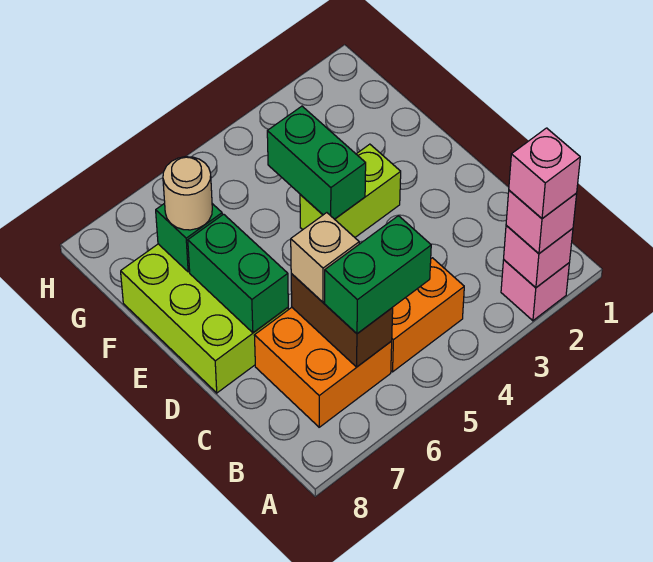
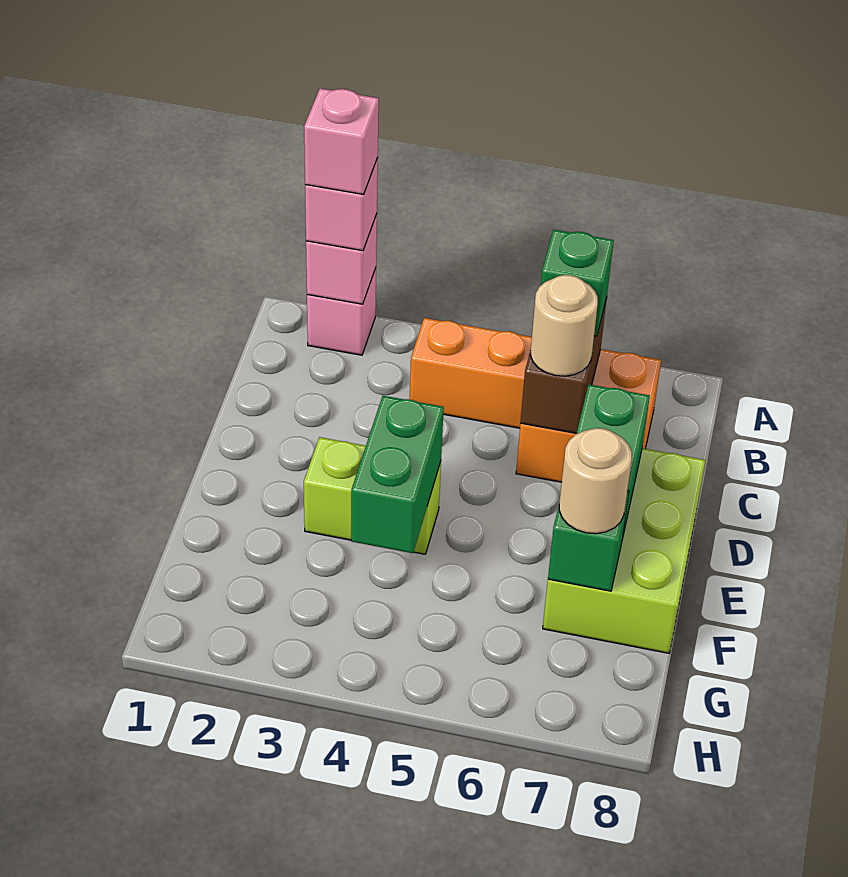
green brick B5:B6 level 3 -> green brick B6 level 3
tan brick C6 level 3 -> tan round brick C6 level 3

